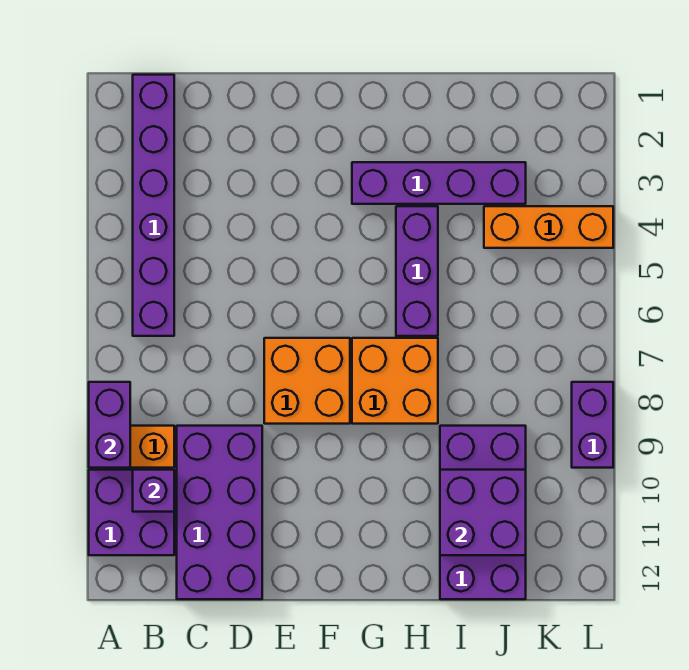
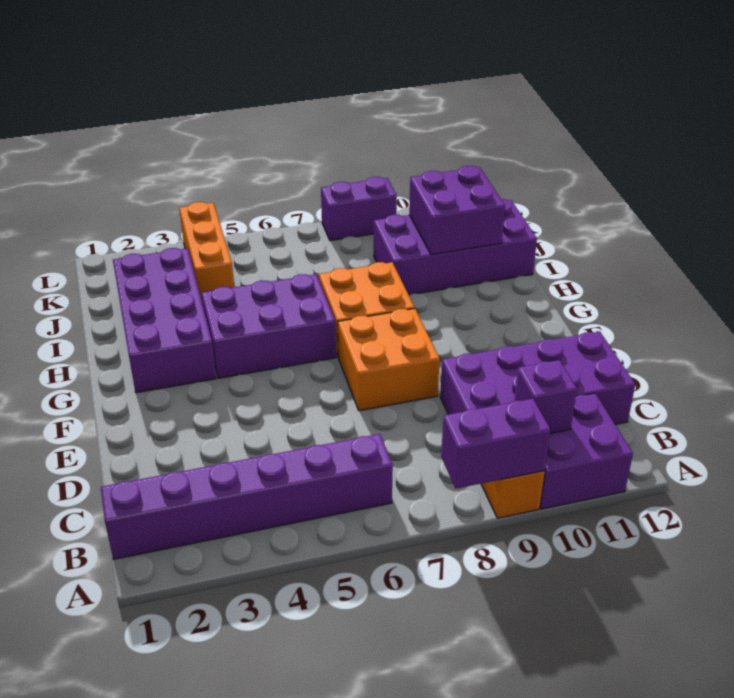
purple brick G3:J3 level 1 -> purple brick G2:J3 level 1
purple brick H4:H6 level 1 -> purple brick G4:H6 level 1

